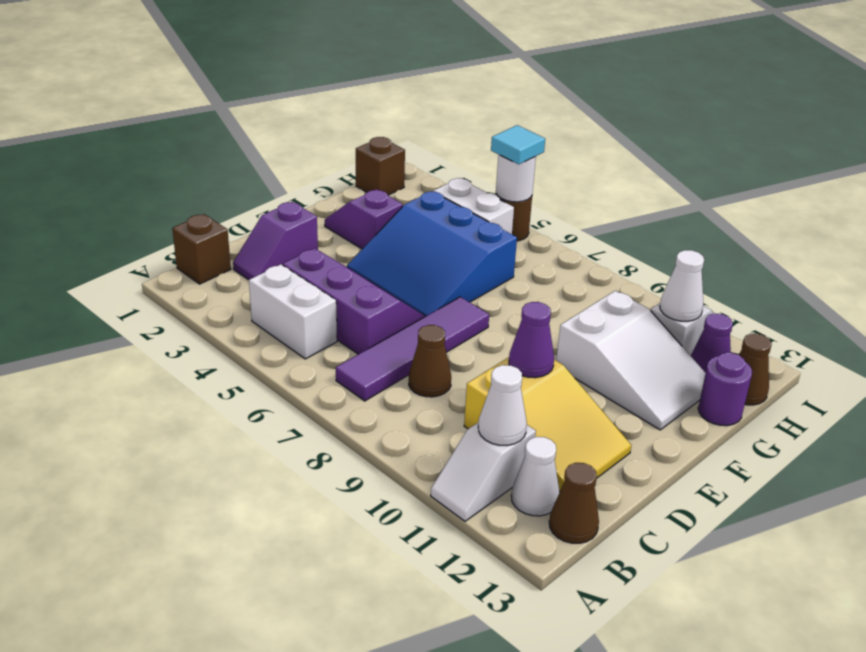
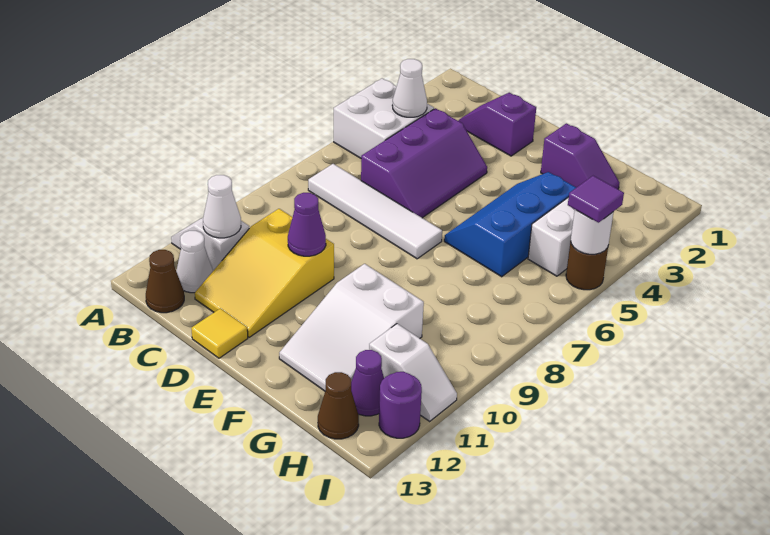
brown brick B1 level 1 -> none
white brick B4:B5 level 1 -> white brick A4:B5 level 1
purple tile B7:E7 level 1 -> white tile B7:E7 level 1
brown cone C8 level 1 -> none
none -> yellow tile D13 level 1
blue slope E4:G6 level 1 top G -> blue slope F4:G6 level 1 top G
purple slope F2:F3 level 1 top 3 -> purple slope F2:G2 level 1 top F
purple round brick G13 level 1 -> purple round brick I12 level 1
brown brick H1 level 1 -> none
white cone H11 level 2 -> white cone B4 level 2
cyan tile I5 level 3 -> purple tile I5 level 3

